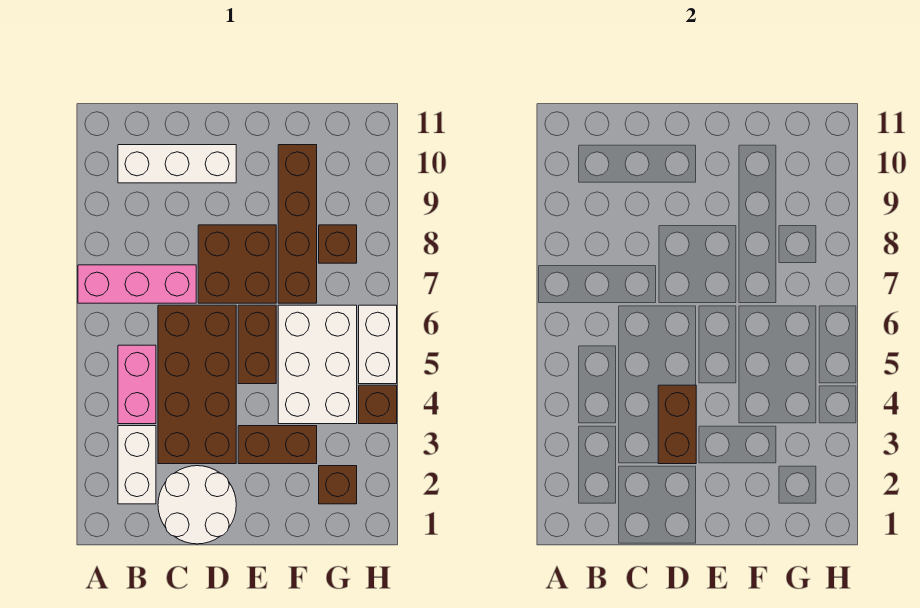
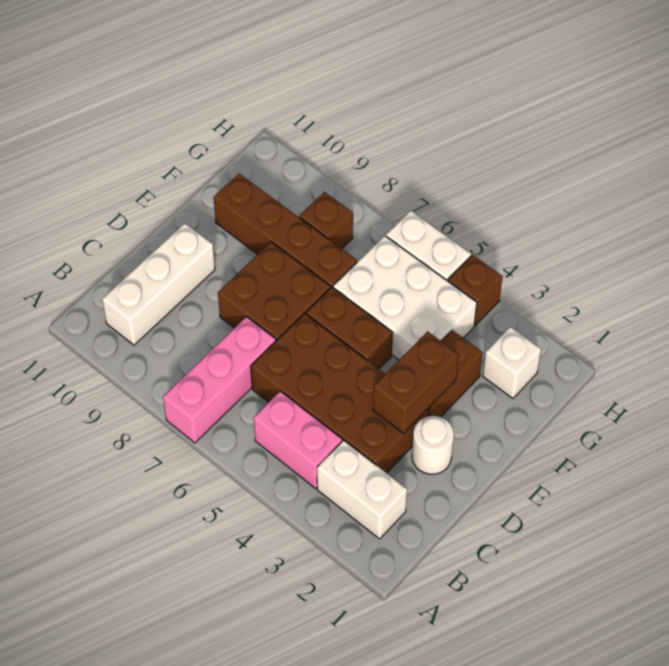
white round brick C1:D2 level 1 -> white round brick D2 level 1
brown brick D3:D4 level 2 -> brown brick D3:E3 level 2
brown brick G2 level 1 -> white brick G2 level 1

